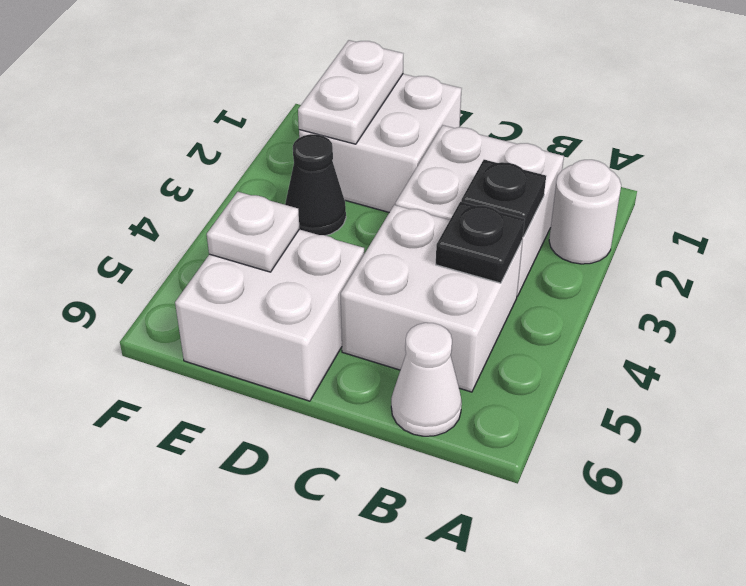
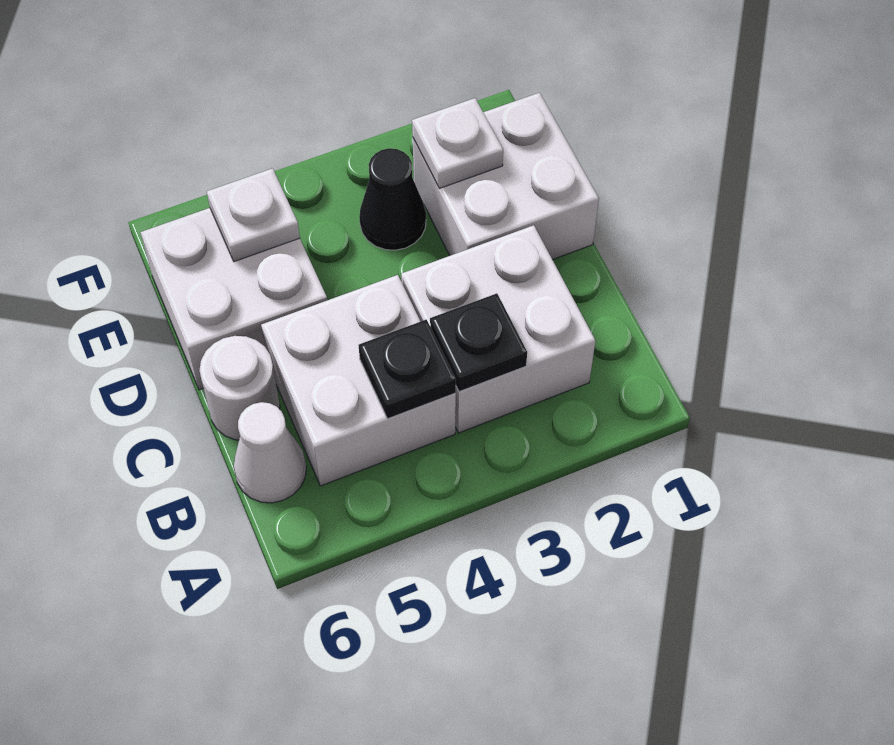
white round brick A2 level 1 -> white round brick C6 level 1
white plate E1:E2 level 2 -> white plate E2 level 2

